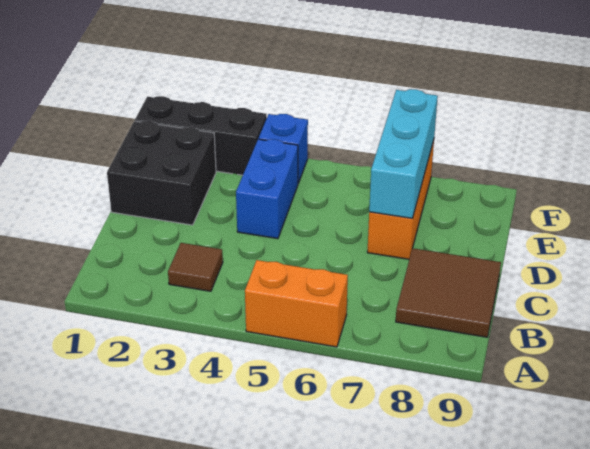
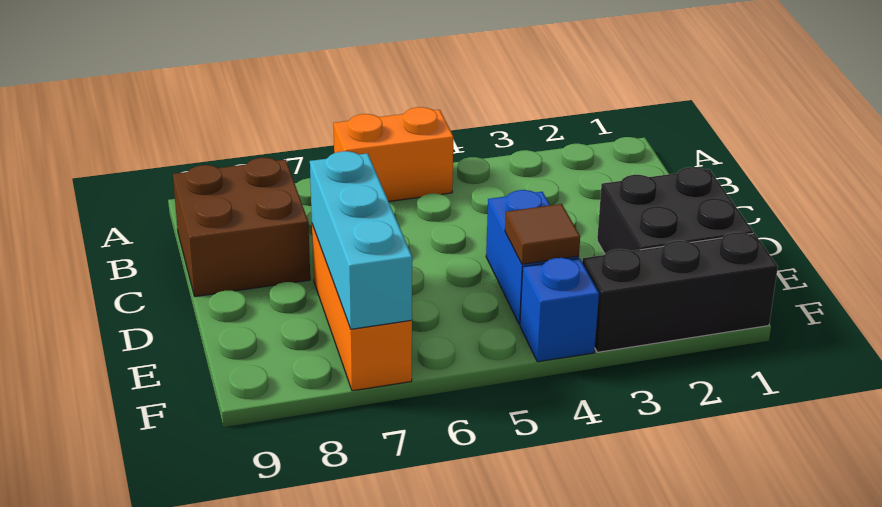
brown tile B3 level 1 -> brown tile E4 level 2
brown tile B8:C9 level 1 -> brown brick B8:C9 level 1

